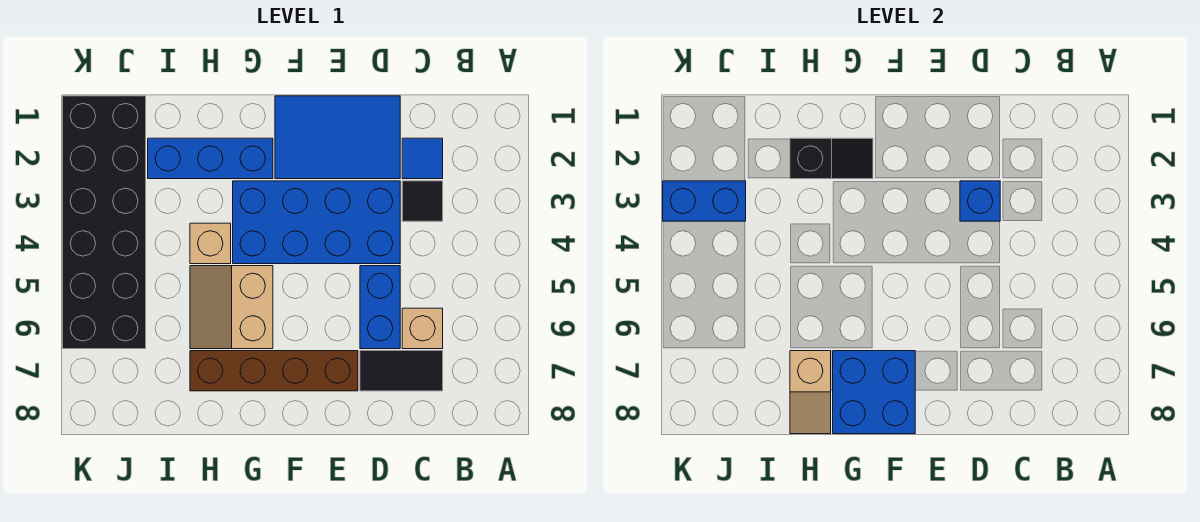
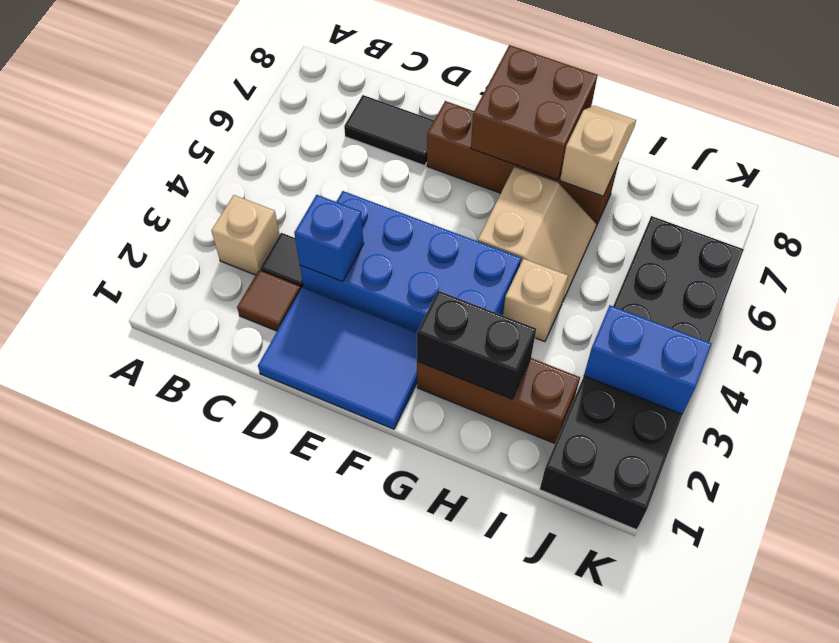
blue tile C2 level 1 -> brown tile C2 level 1
tan brick C6 level 1 -> tan brick B3 level 1
blue brick D5:D6 level 1 -> none
blue brick F7:G8 level 2 -> brown brick F7:G8 level 2
blue brick G2:I2 level 1 -> brown brick G2:I2 level 1
black slope G2:H2 level 2 top H -> black brick G2:H2 level 2

